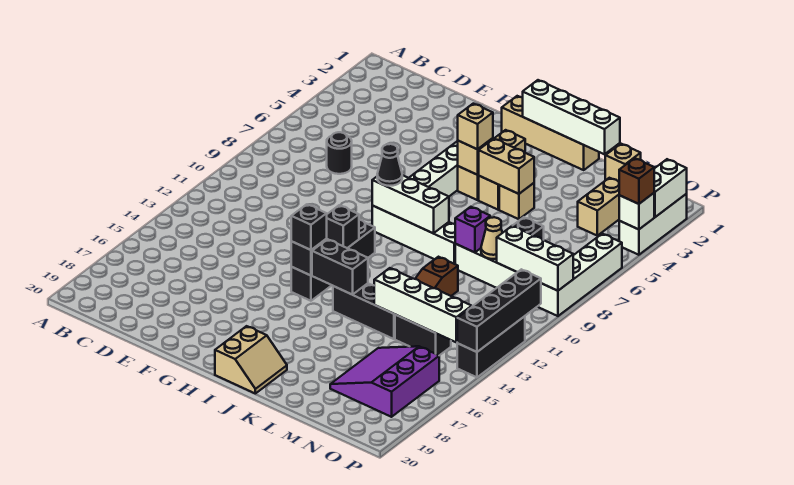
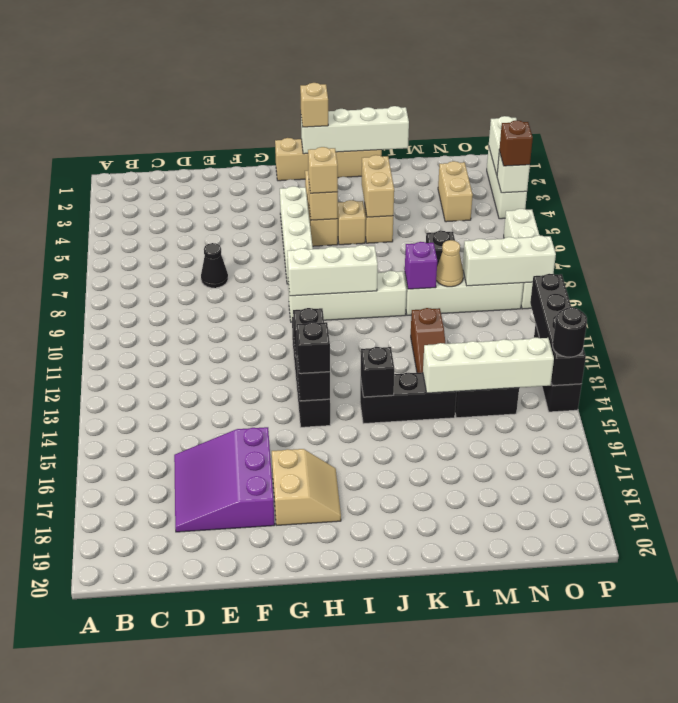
black round brick D7 level 1 -> black round brick P14 level 3
black cone H9 level 3 -> black cone E7 level 1
black brick I14:J14 level 2 -> black brick J14 level 2
tan slope I19:J20 level 1 top I -> tan slope G17:H18 level 1 top G
tan brick J5:K5 level 2 -> tan brick K4:K5 level 2
tan brick M1 level 1 -> tan brick I1 level 3
purple slope M16:O18 level 1 top O -> purple slope D16:F18 level 1 top F

